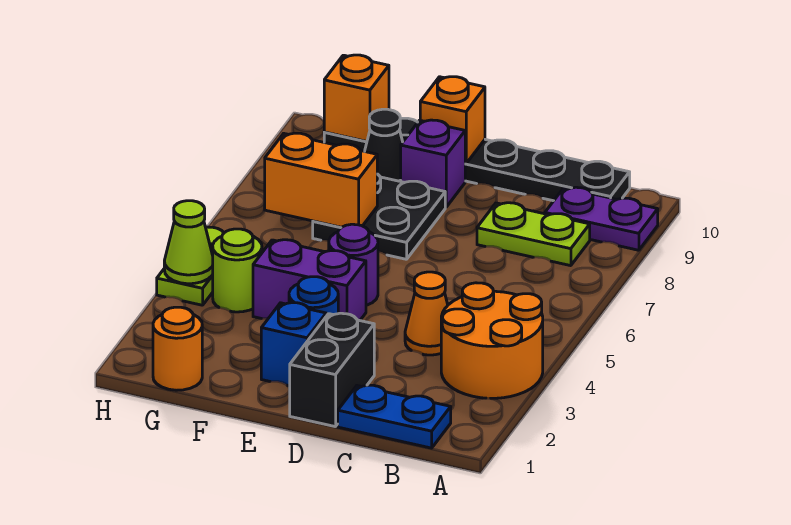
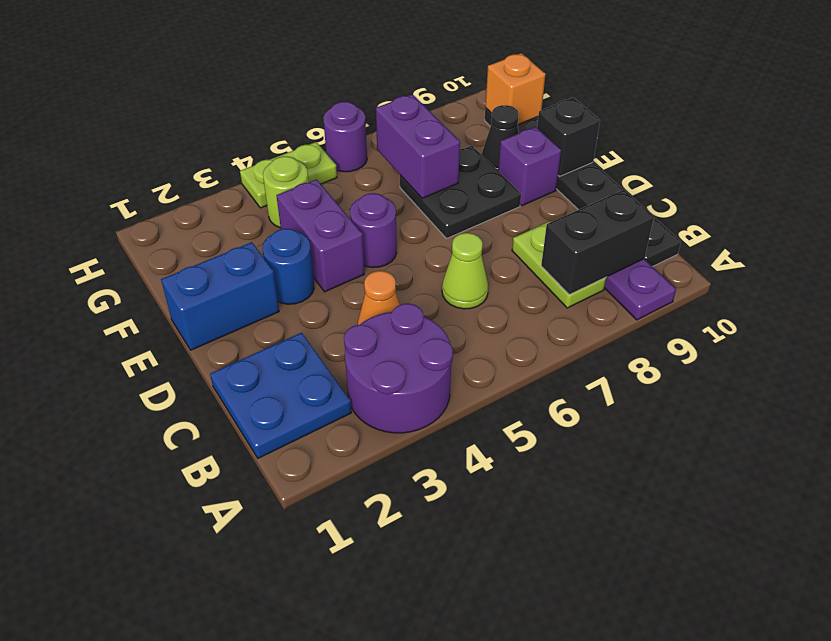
orange round brick A3:B4 level 1 -> purple round brick A3:B4 level 1
blue plate B1:C1 level 1 -> blue plate B1:C2 level 1
black brick D1:D2 level 1 -> black brick B8:B9 level 2
blue brick E2 level 1 -> blue brick E1:E2 level 1
orange brick E10 level 2 -> black brick E10 level 2
orange brick F7:G7 level 2 -> purple brick F7:G7 level 2
orange round brick G1 level 1 -> none
lime cone H4 level 2 -> lime cone C6 level 1
none -> purple round brick H6 level 1

